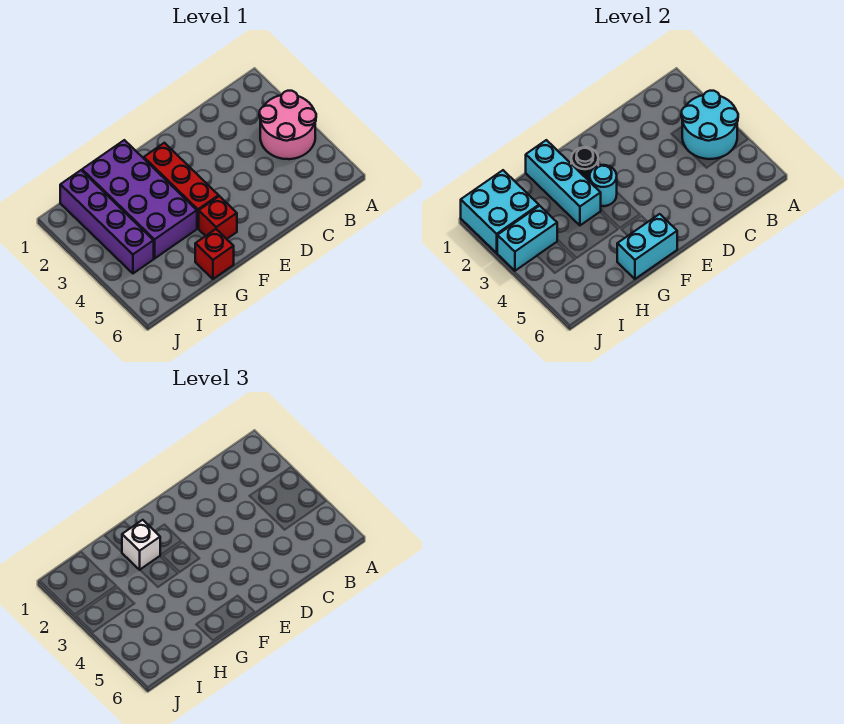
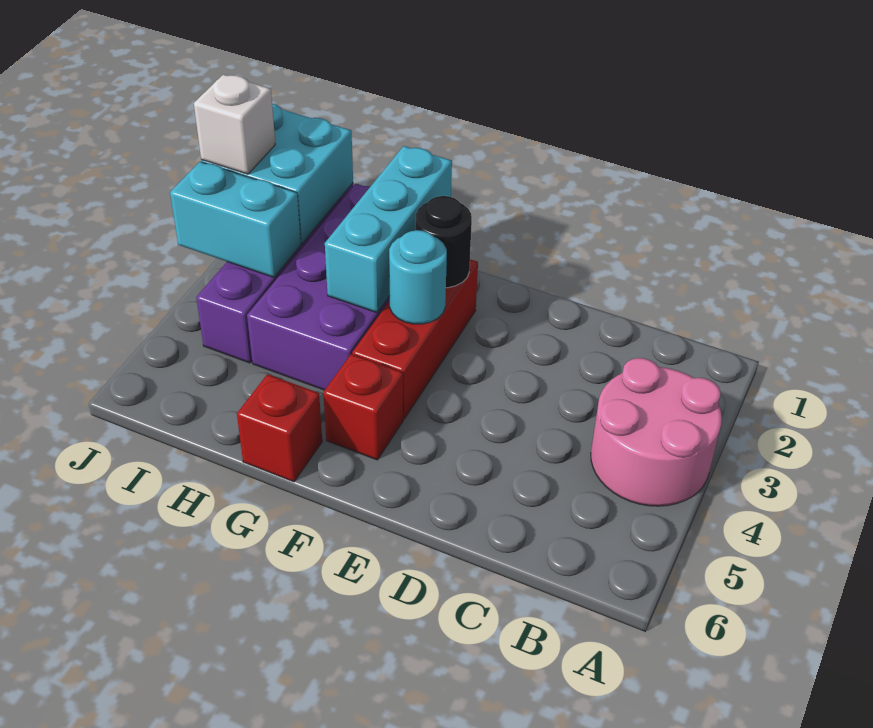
cyan round brick A3:B4 level 2 -> none
cyan brick F6:G6 level 2 -> none
white brick G2 level 3 -> white brick J2 level 3

